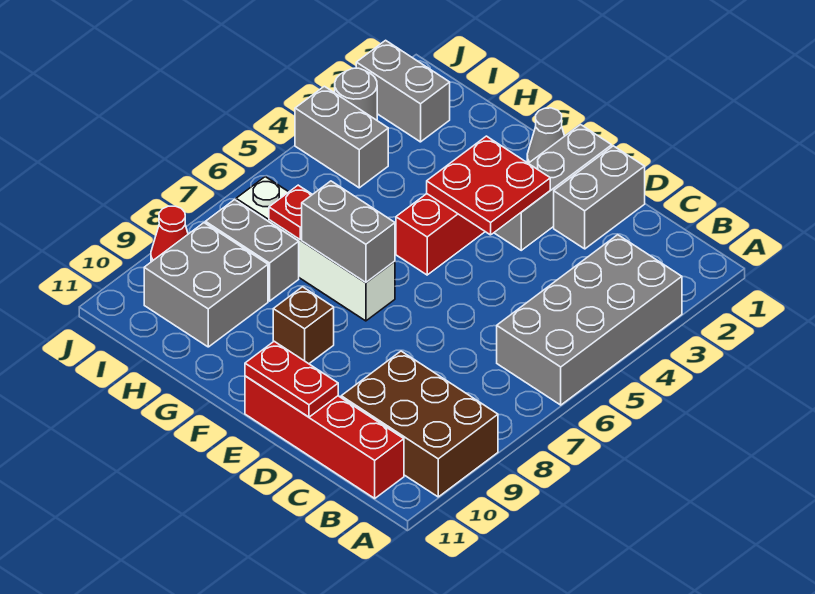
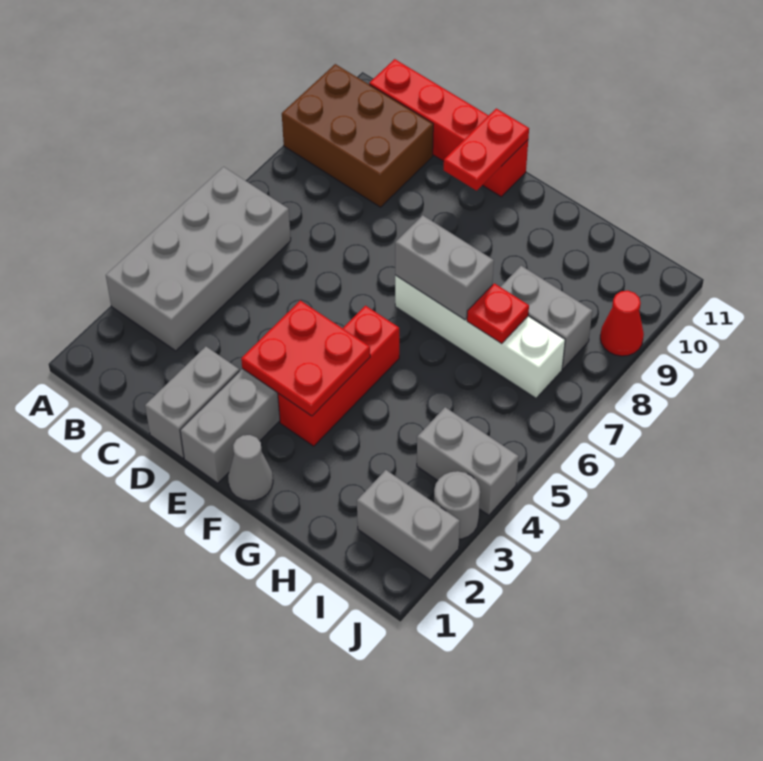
red plate D11:E11 level 2 -> red plate E10:E11 level 2
brown brick F9 level 1 -> none
grey brick H9:I10 level 1 -> none

